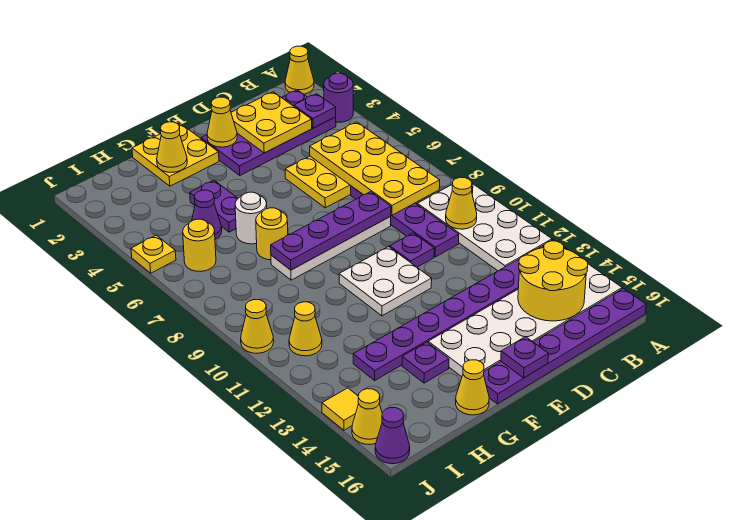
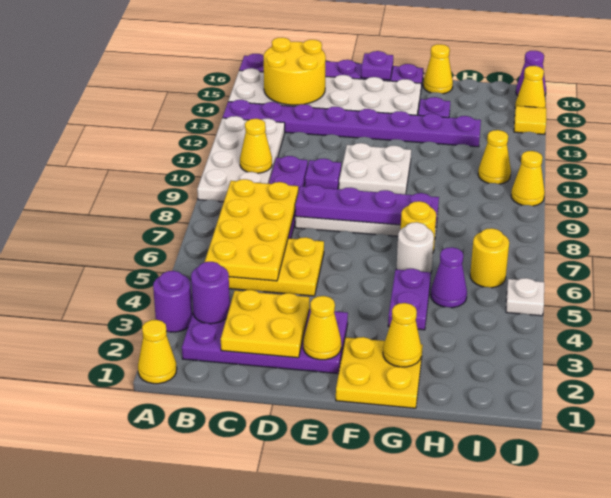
purple plate B3 level 2 -> purple round brick B3 level 2
yellow plate J5 level 1 -> white plate J5 level 1

